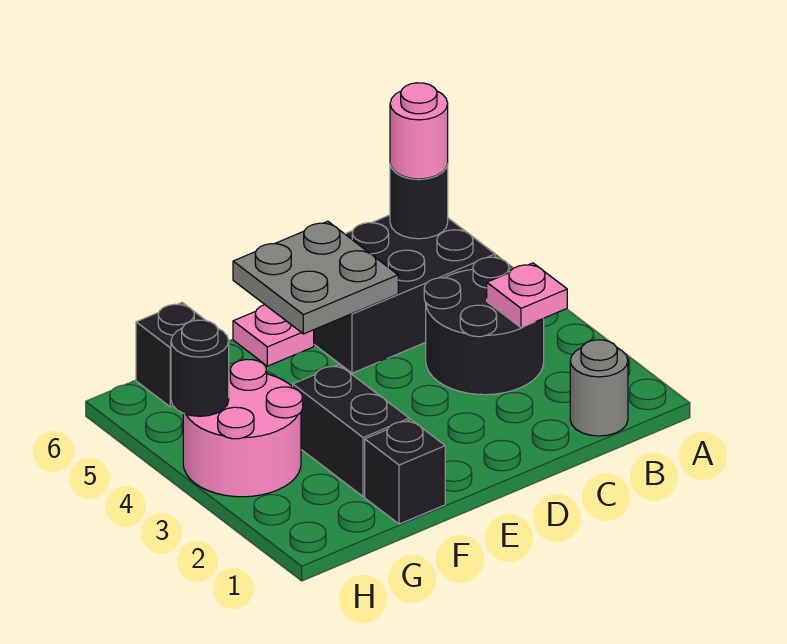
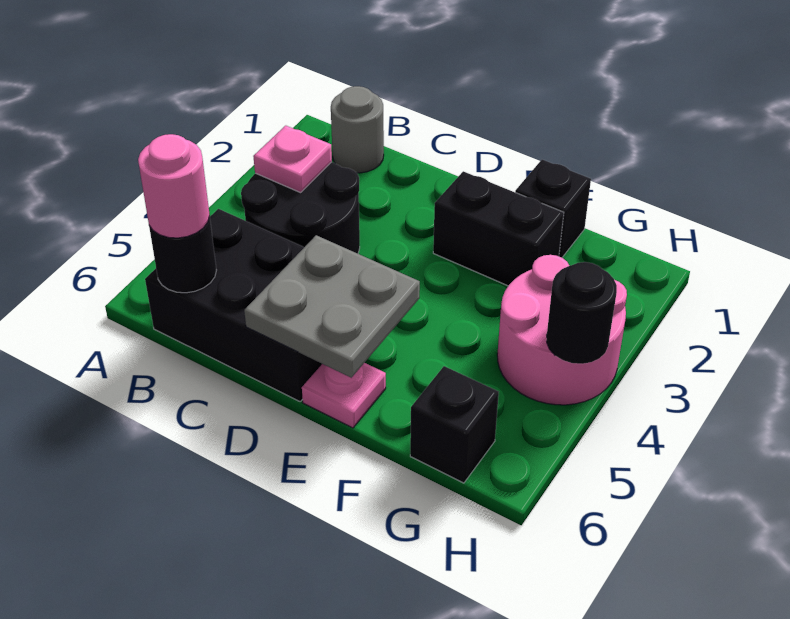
black brick F2:F3 level 1 -> black brick E2:F2 level 1

